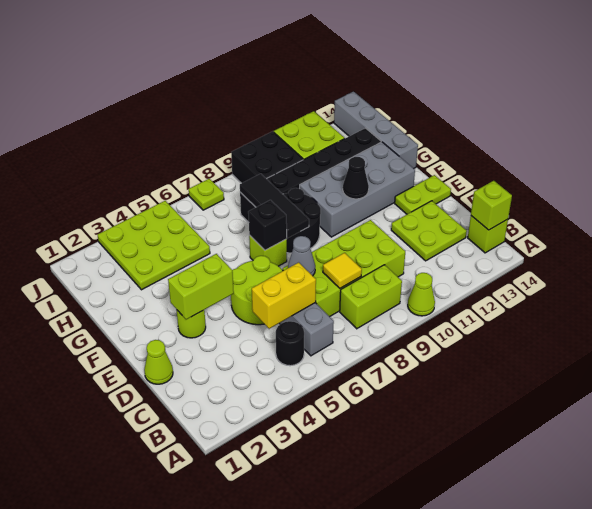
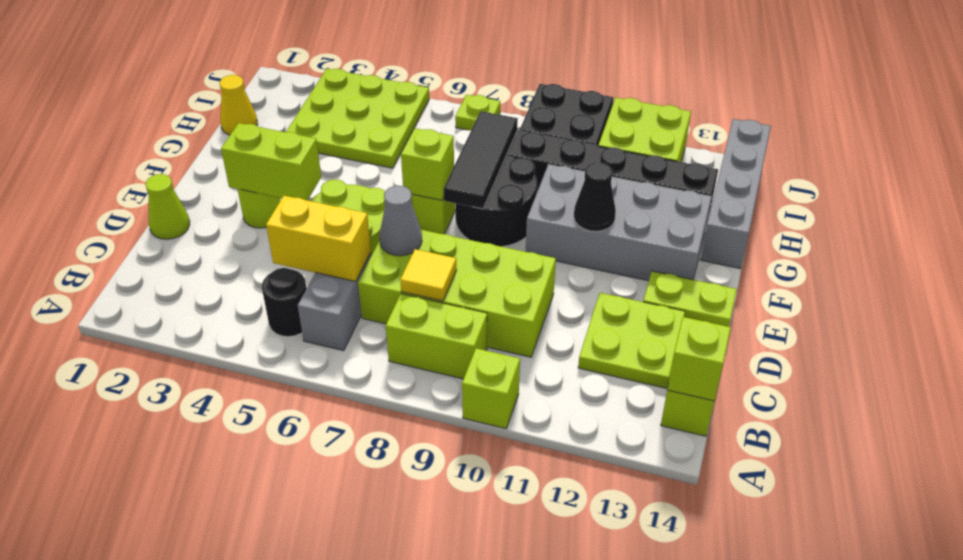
lime cone A10 level 1 -> lime brick A10 level 1
black brick F7 level 2 -> lime brick F7 level 2
none -> yellow cone H1 level 1

